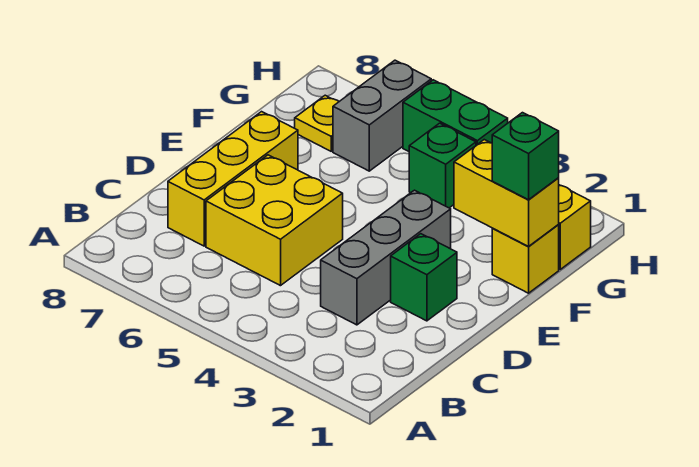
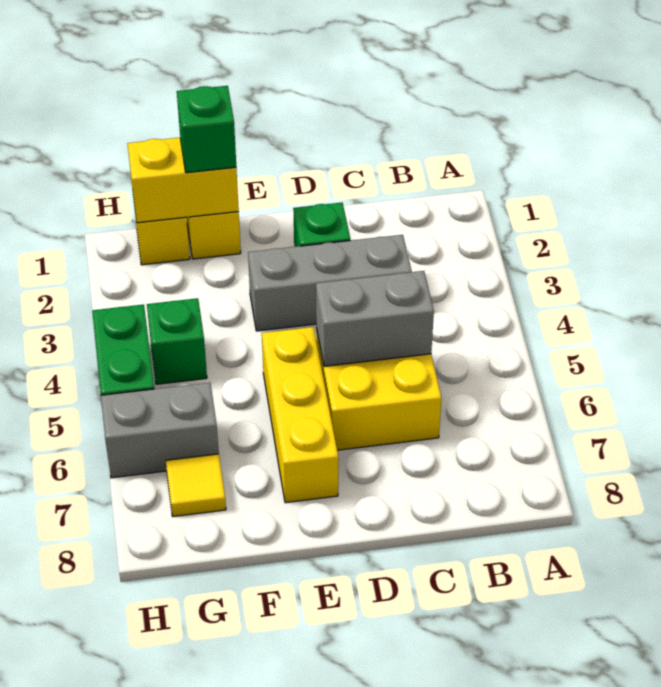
none -> grey brick C5:D5 level 2
yellow brick C7:E7 level 1 -> yellow brick E5:E7 level 1
yellow brick F1:F2 level 2 -> yellow brick F1:G1 level 2
yellow plate G7 level 1 -> yellow tile G7 level 1

